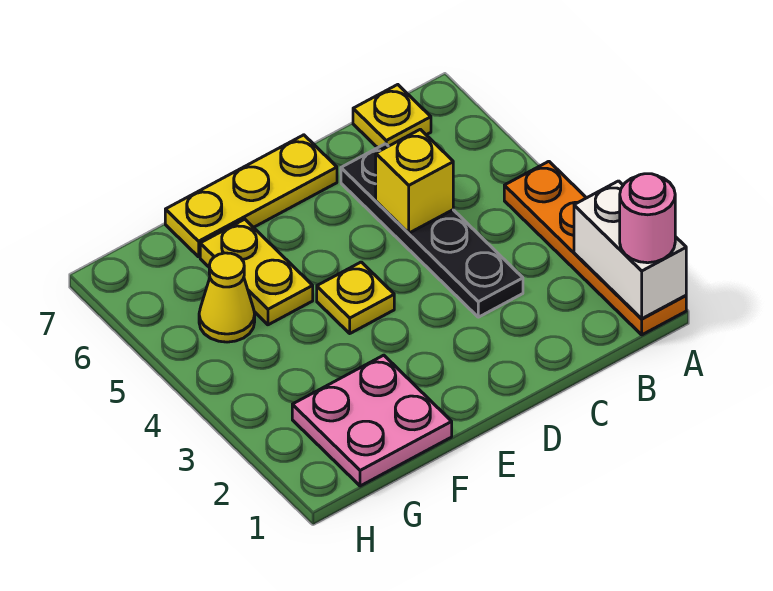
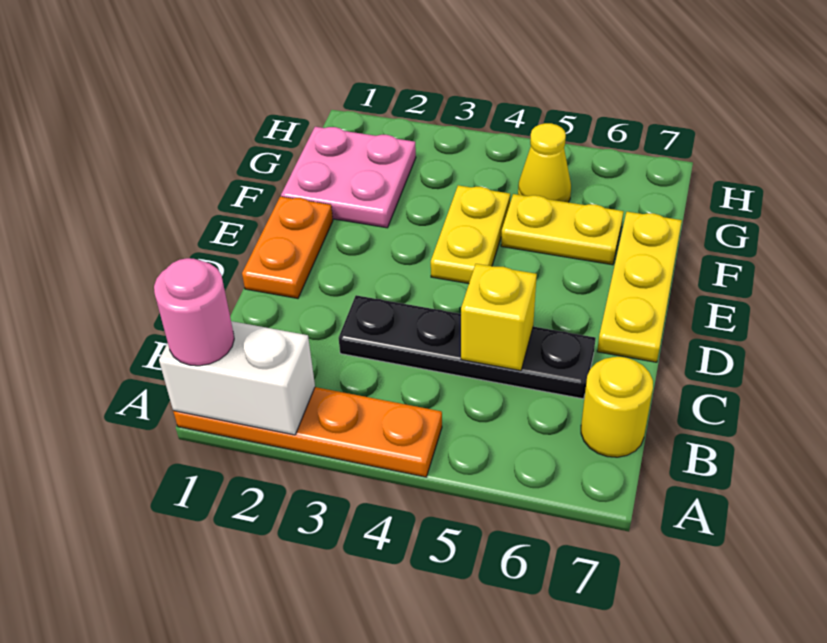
yellow plate B7 level 1 -> yellow round brick B7 level 1
none -> orange plate D1:E1 level 1
yellow plate E4 level 1 -> yellow plate E4:F4 level 1

